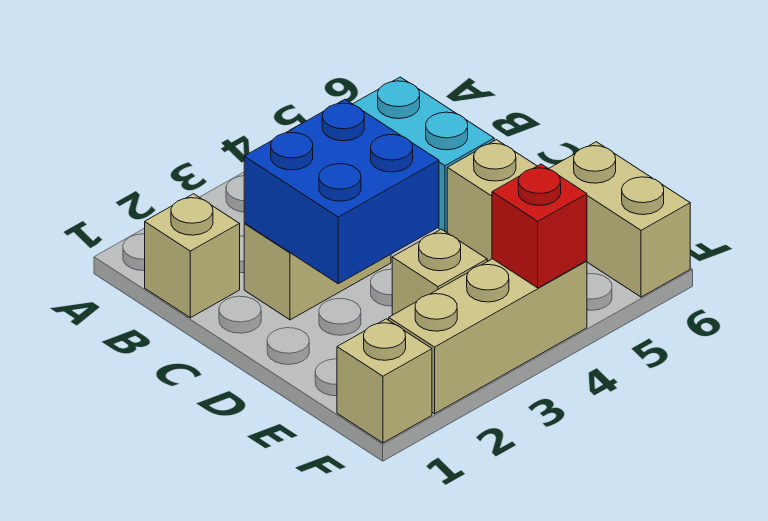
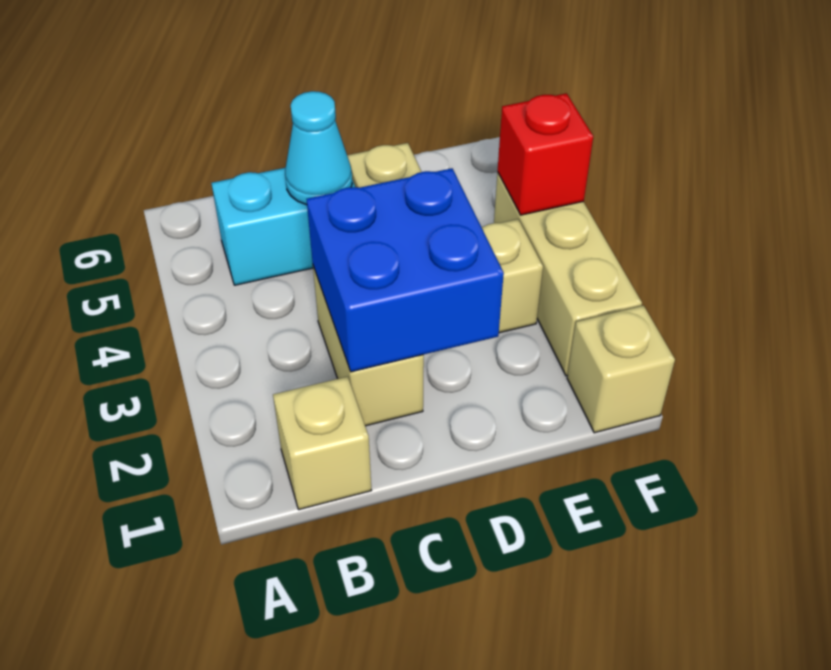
none -> cyan cone C5 level 2
tan brick E6:F6 level 1 -> none

